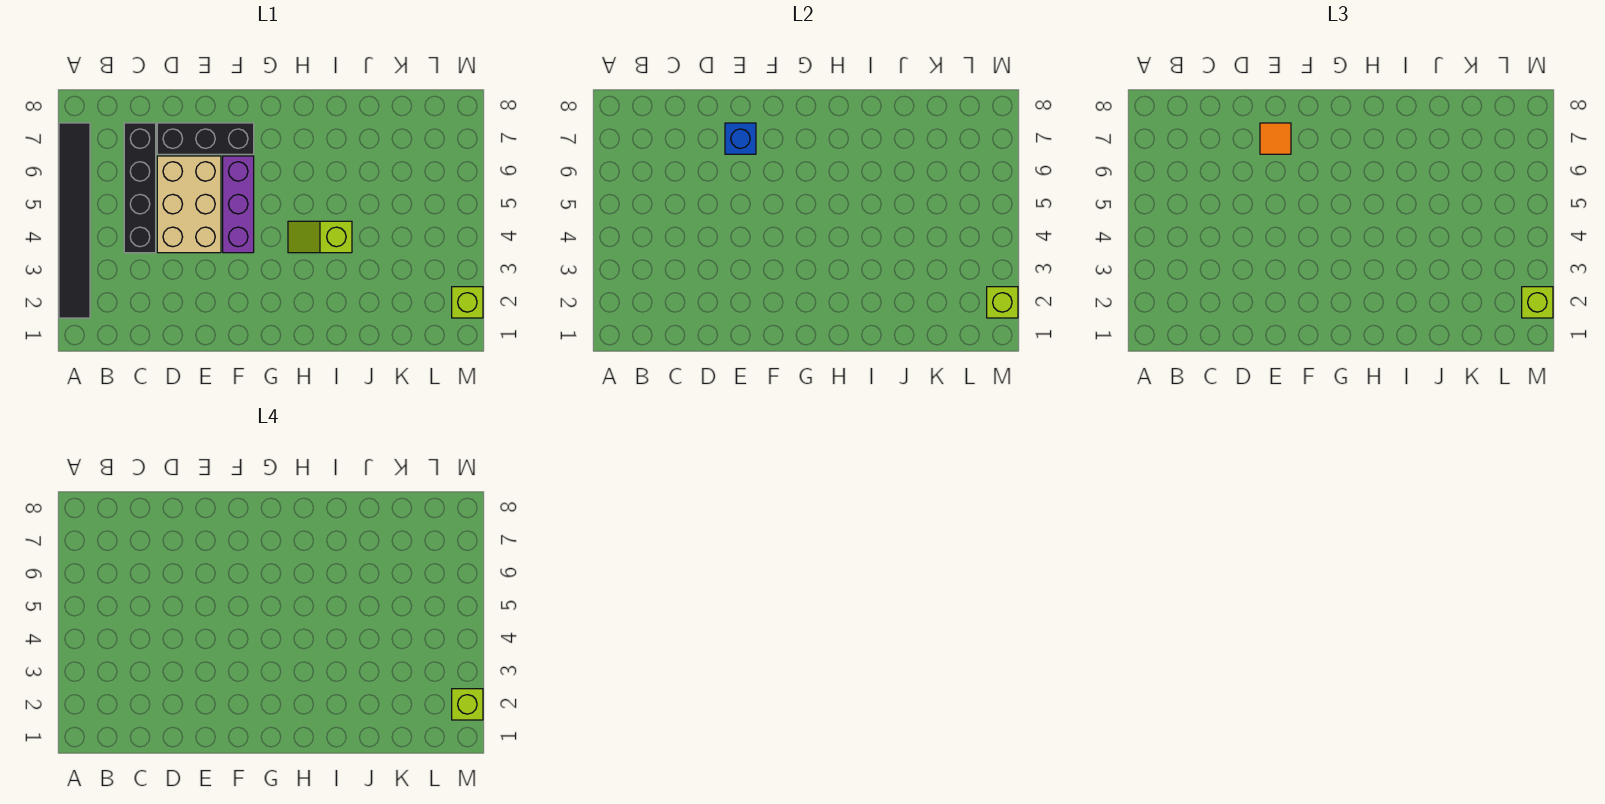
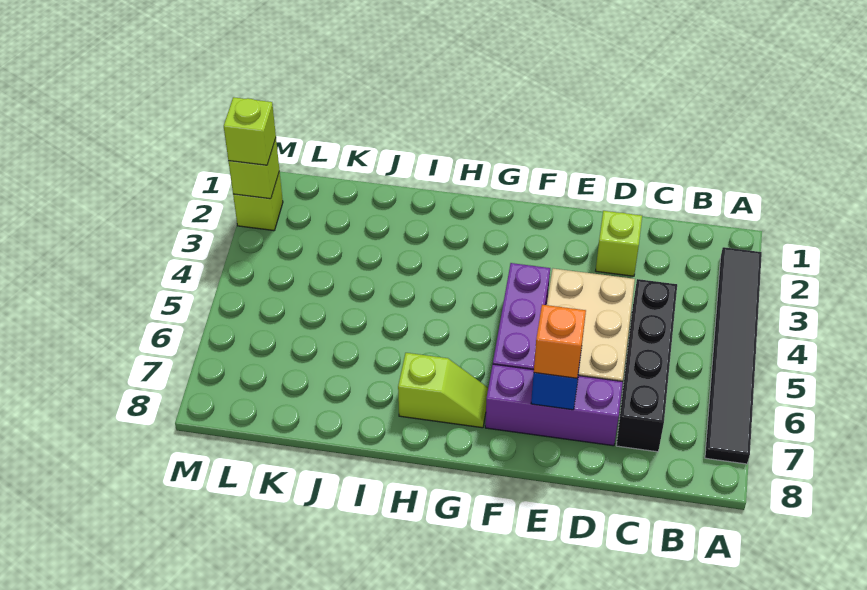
black brick D7:F7 level 1 -> purple brick D7:F7 level 1
orange tile E7 level 3 -> orange brick E7 level 3
lime slope H4:I4 level 1 top I -> lime slope G7:H7 level 1 top H
lime brick M2 level 4 -> lime brick D2 level 1

